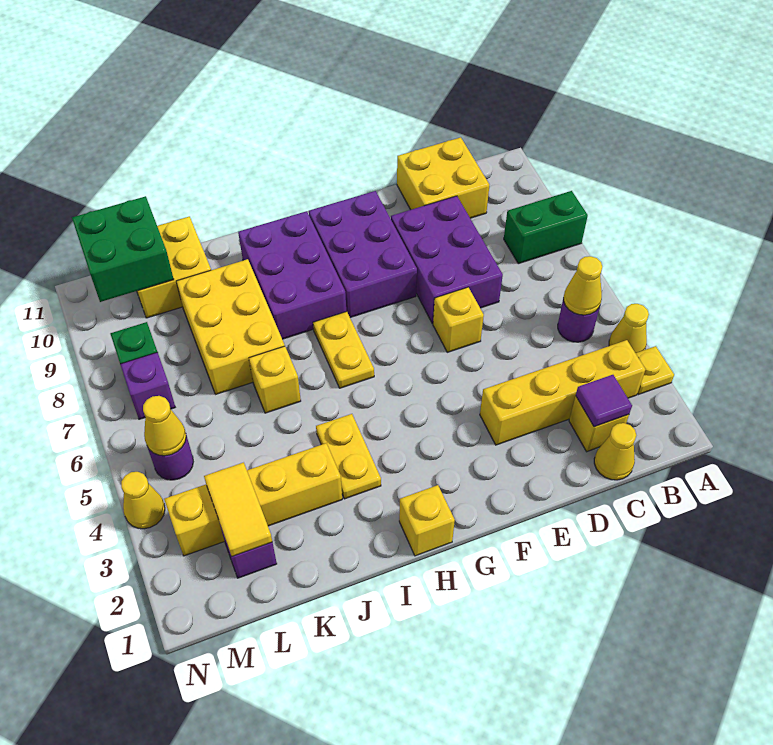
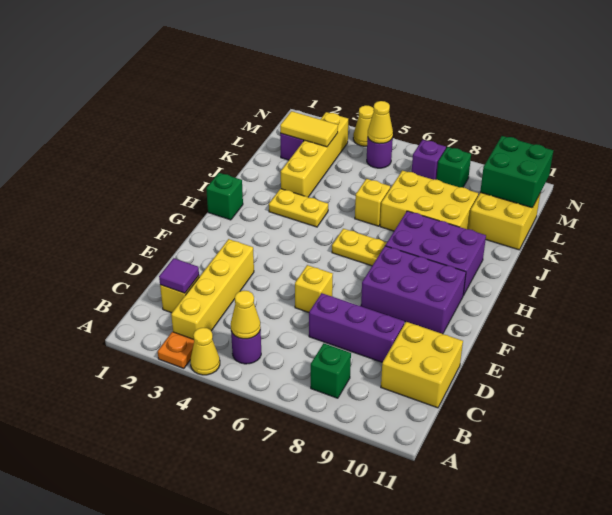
yellow plate A3 level 1 -> orange plate A3 level 1
green brick A8:B8 level 1 -> green brick B8 level 1
yellow cone C1 level 1 -> none
purple brick D7:E9 level 1 -> purple brick D7:D9 level 1
yellow brick H1 level 1 -> green brick H1 level 1

